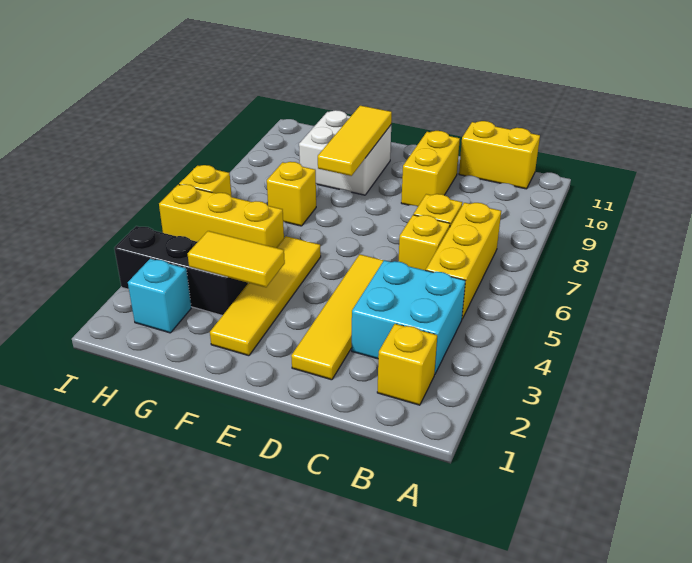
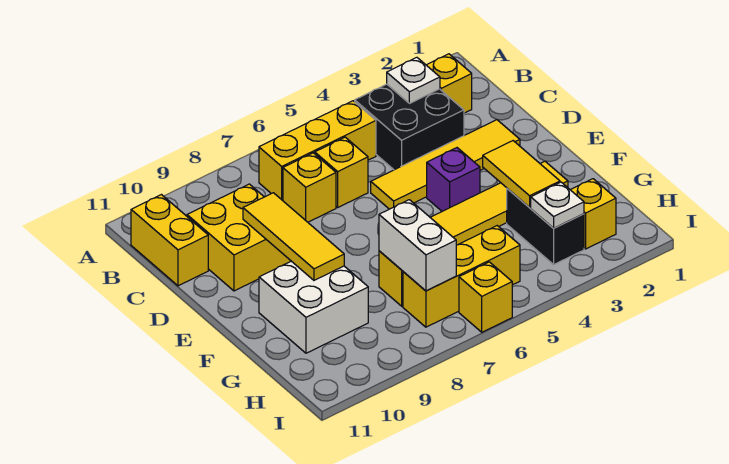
cyan brick B3:C4 level 1 -> black brick B3:C4 level 1
none -> white plate B3 level 2
yellow brick D9:D10 level 1 -> yellow brick C9:D10 level 1
none -> purple brick E4 level 1
yellow tile F8:F10 level 2 -> yellow tile D9:F9 level 2
black brick G3:I3 level 1 -> black brick G3:H3 level 1
yellow brick G5:I5 level 1 -> yellow brick H5:H7 level 1
none -> white brick G7:H7 level 2
cyan brick H2 level 1 -> yellow brick H2 level 1
none -> white plate H3 level 2

